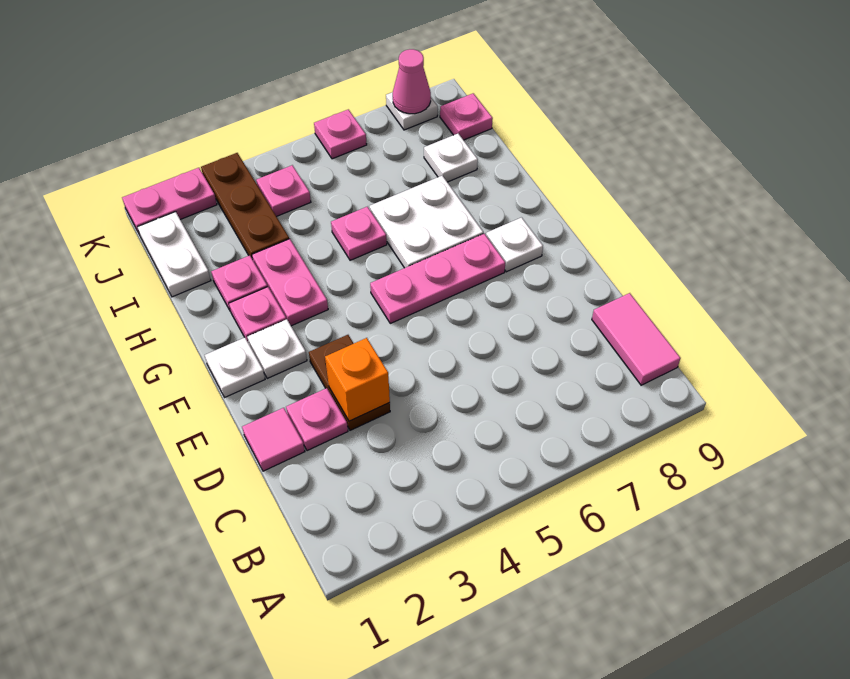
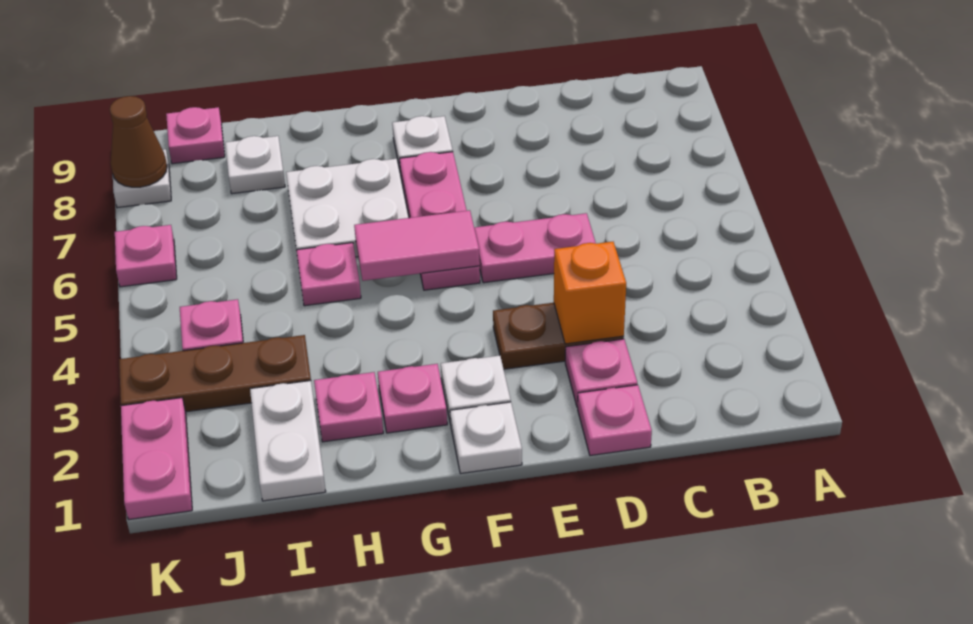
pink tile B9:C9 level 1 -> pink tile F5:G5 level 2
pink tile D1 level 1 -> pink plate D1 level 1
pink plate G3:H3 level 1 -> pink plate D5:E5 level 1
white plate I1:J1 level 1 -> white plate I1:I2 level 1
pink cone K8 level 2 -> brown cone K8 level 2

